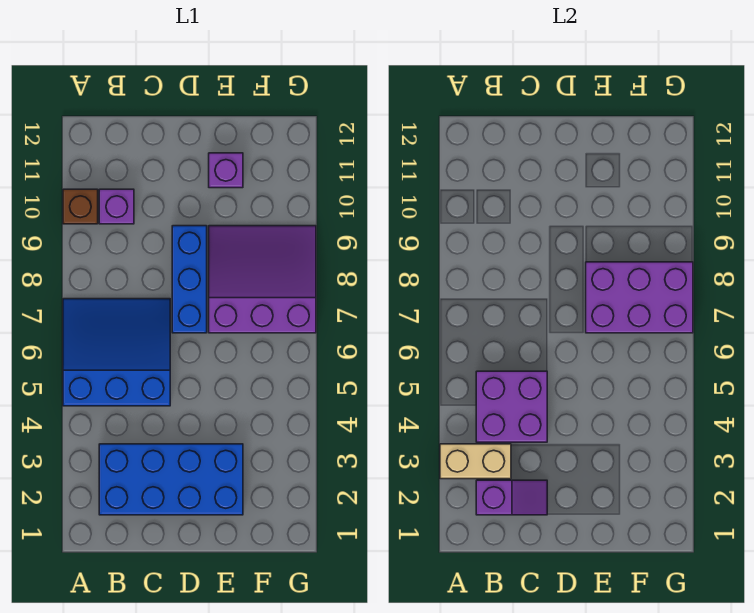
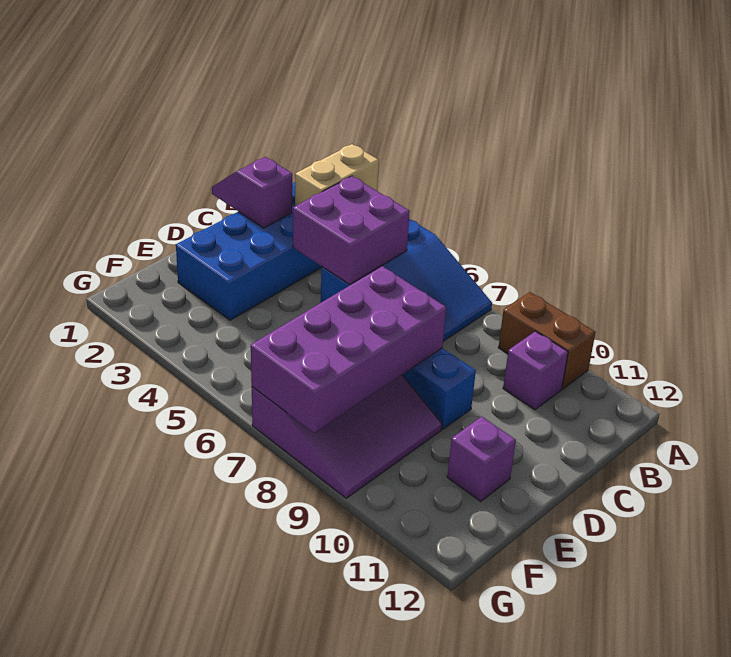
brown brick A10 level 1 -> brown brick A9:A10 level 1
purple slope B2:C2 level 2 top B -> purple slope C1:C2 level 2 top 2
purple brick E7:G8 level 2 -> purple brick D7:G8 level 2

